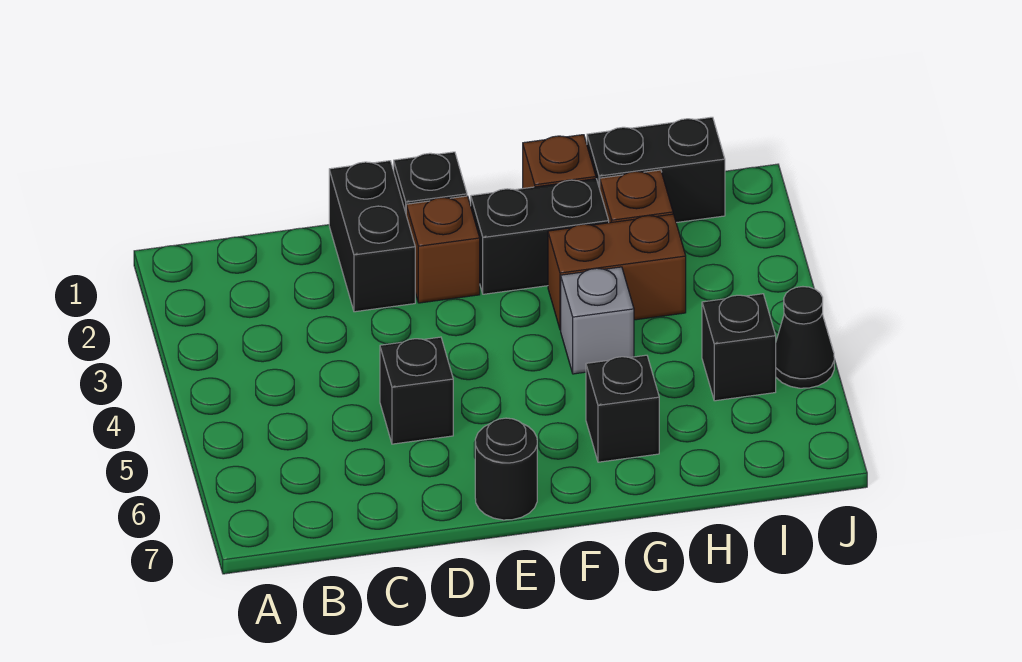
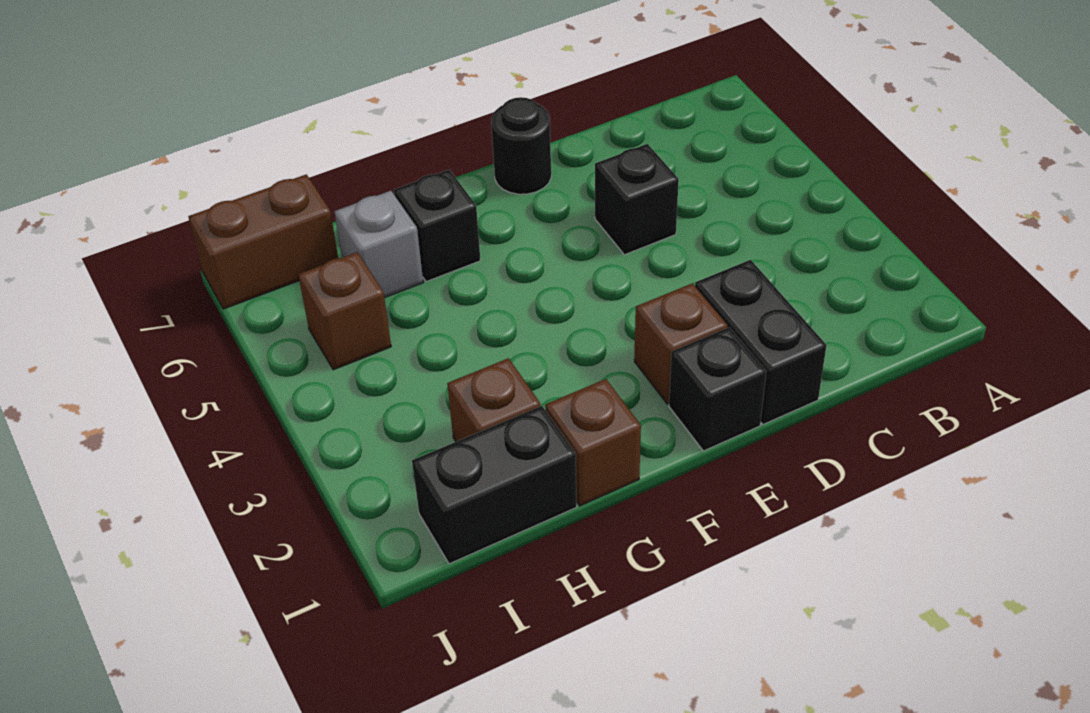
black brick F2:G2 level 1 -> none
brown brick G3:H3 level 1 -> brown brick I7:J7 level 1
grey brick G4 level 1 -> grey brick H6 level 1
black brick I5 level 1 -> brown brick I5 level 1
black cone J5 level 1 -> none

